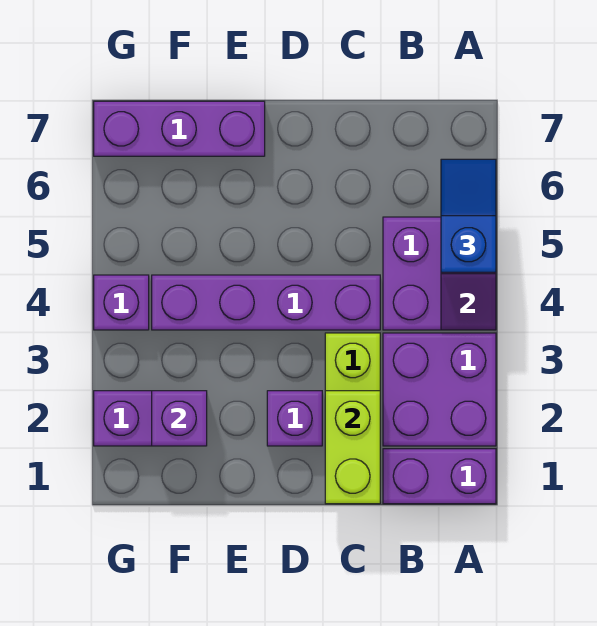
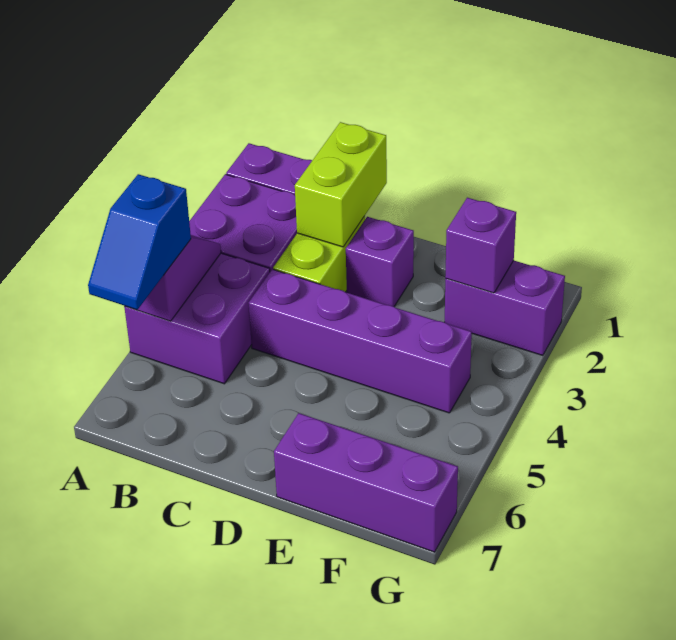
purple brick G4 level 1 -> none

